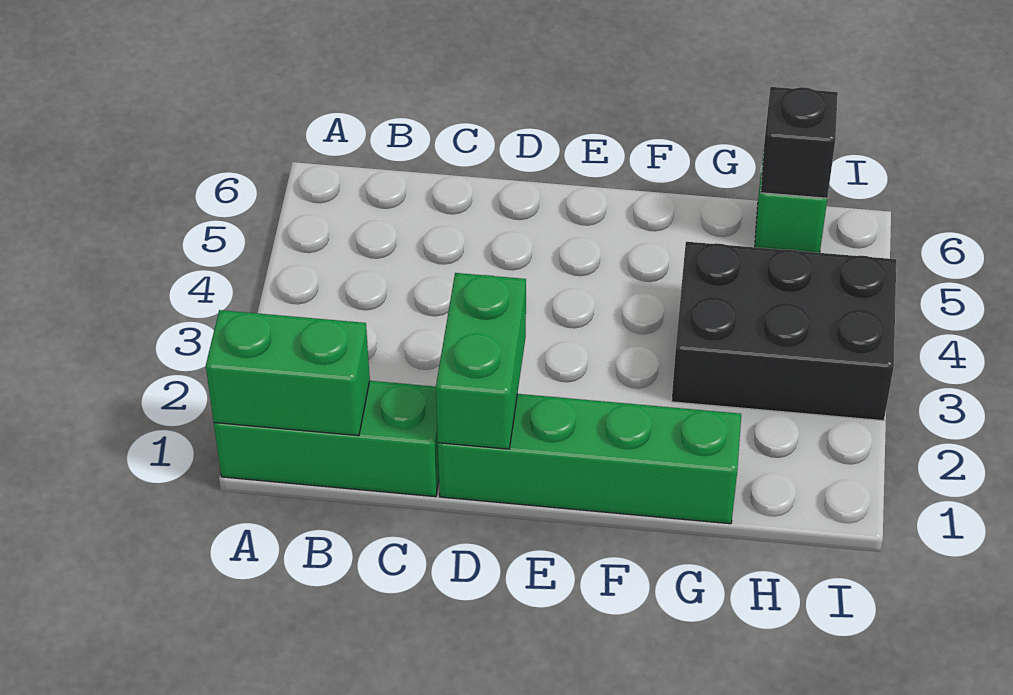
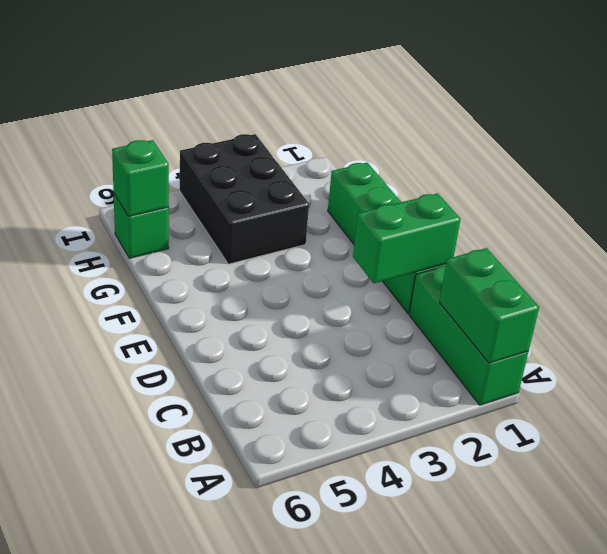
black brick H6 level 2 -> green brick H6 level 2

